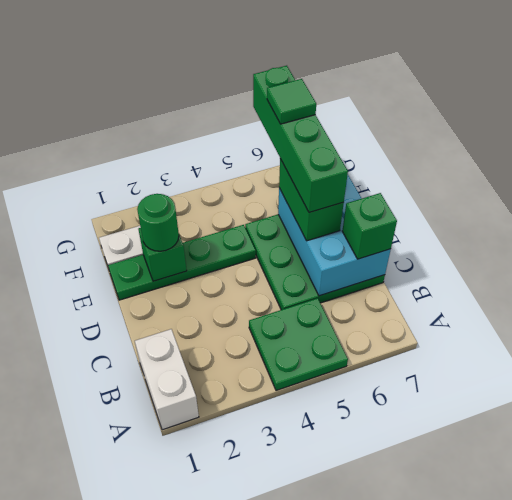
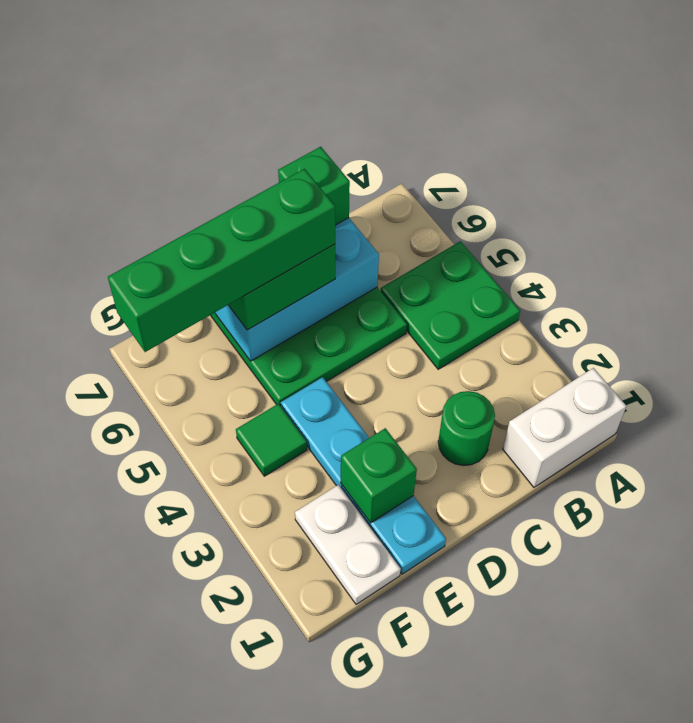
green plate E1:E4 level 1 -> cyan plate E1:E4 level 1
green round brick E2 level 3 -> green round brick C2 level 1
green tile F6 level 5 -> green tile F4 level 1

